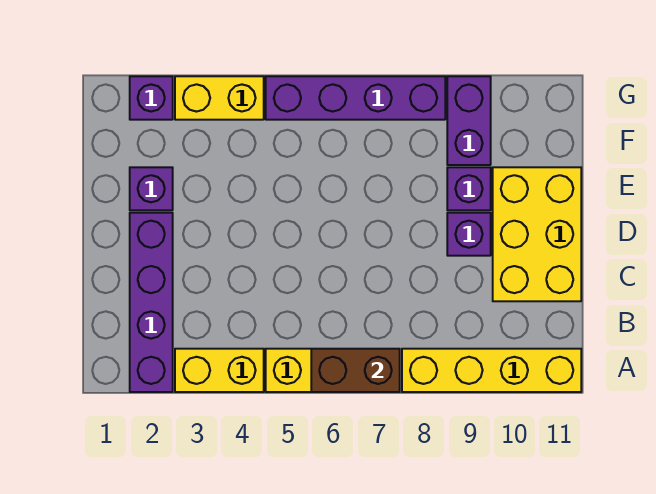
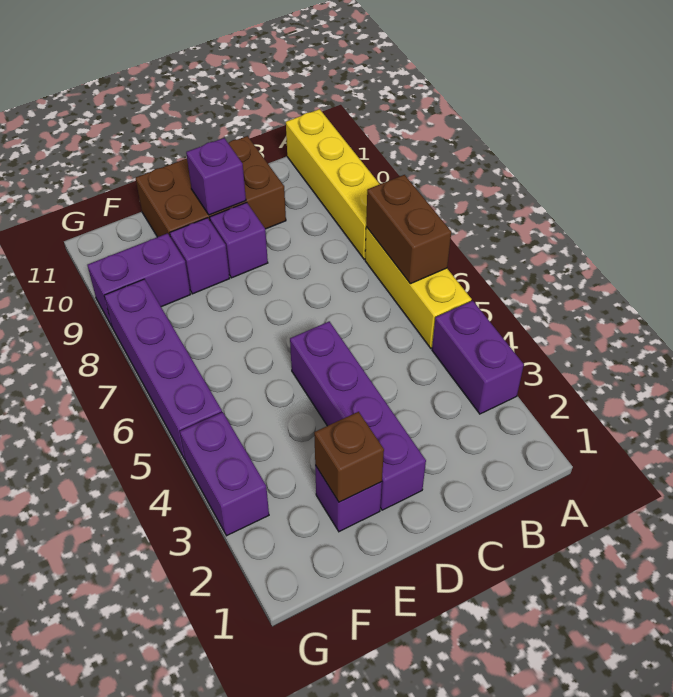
purple brick A2:D2 level 1 -> purple brick D2:D5 level 1
yellow brick A3:A4 level 1 -> purple brick A3:A4 level 1
yellow brick C10:E11 level 1 -> brown brick C10:E11 level 1
none -> brown brick E2 level 2
purple brick G2 level 1 -> purple brick D10 level 2
yellow brick G3:G4 level 1 -> purple brick G3:G4 level 1

